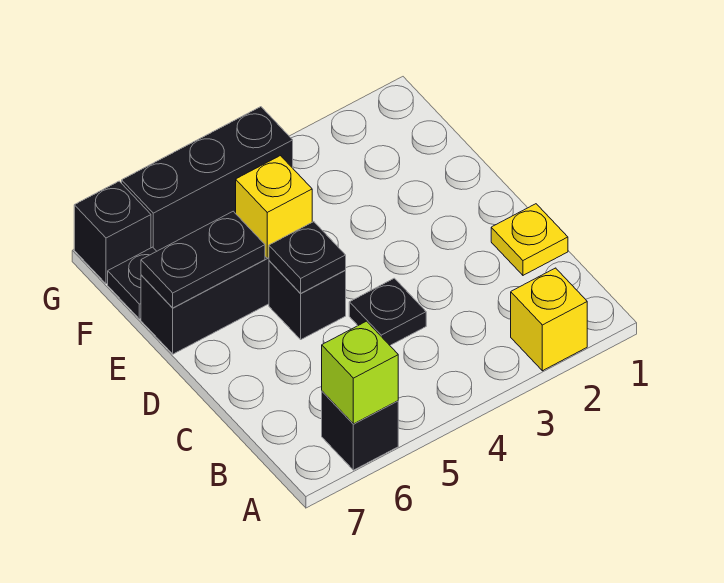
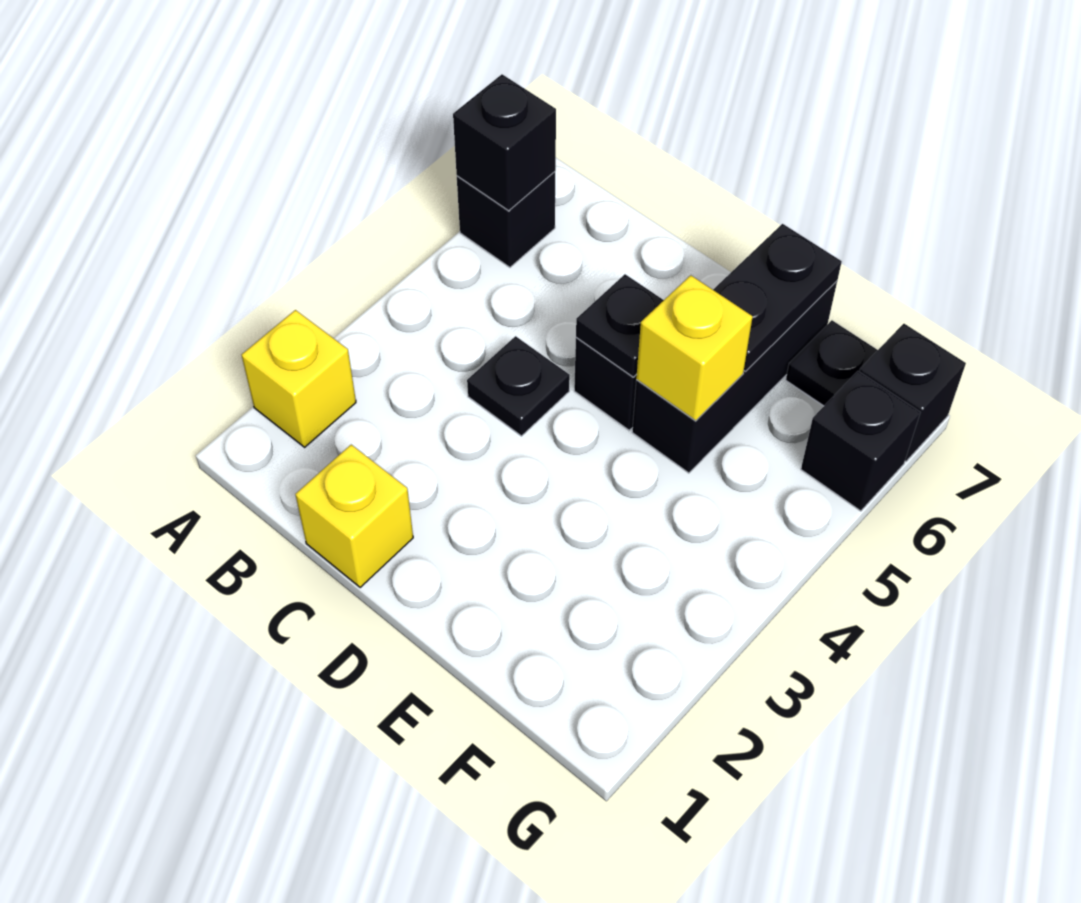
lime brick A6 level 2 -> black brick A6 level 2
yellow plate C1 level 1 -> yellow brick C1 level 1
black brick G4:G6 level 1 -> black brick G6 level 1

